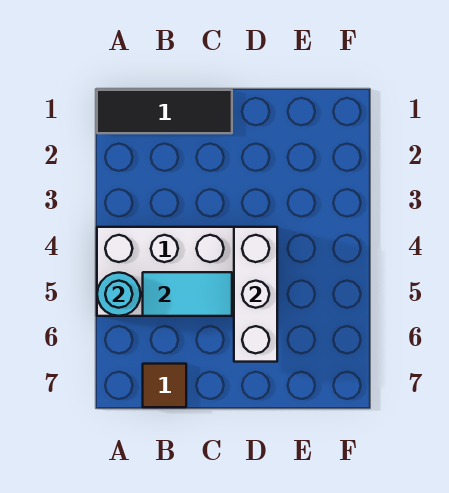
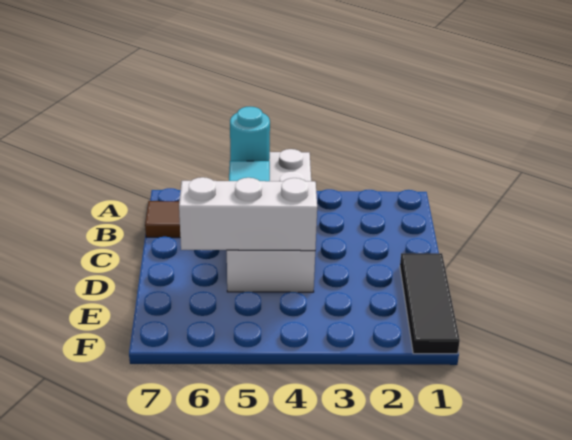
black tile A1:C1 level 1 -> black tile D1:F1 level 1

